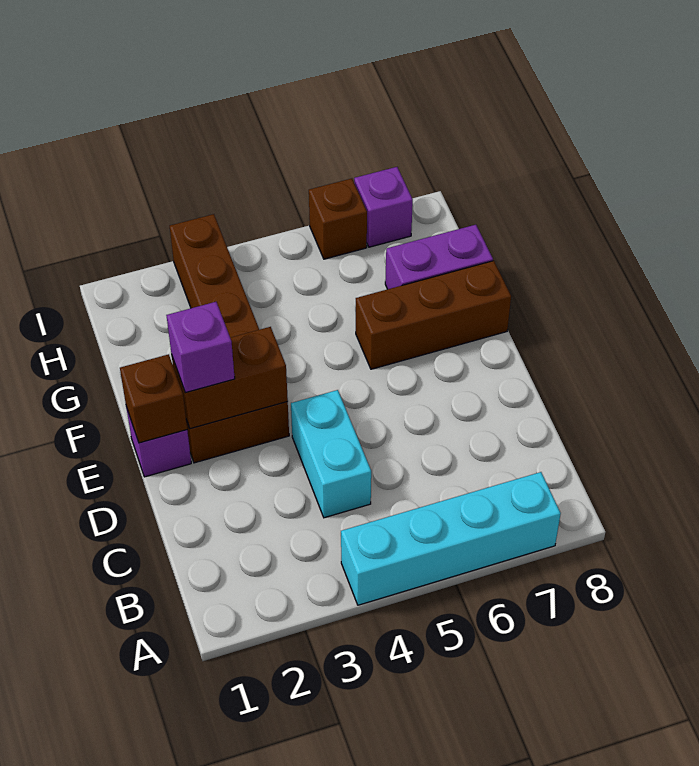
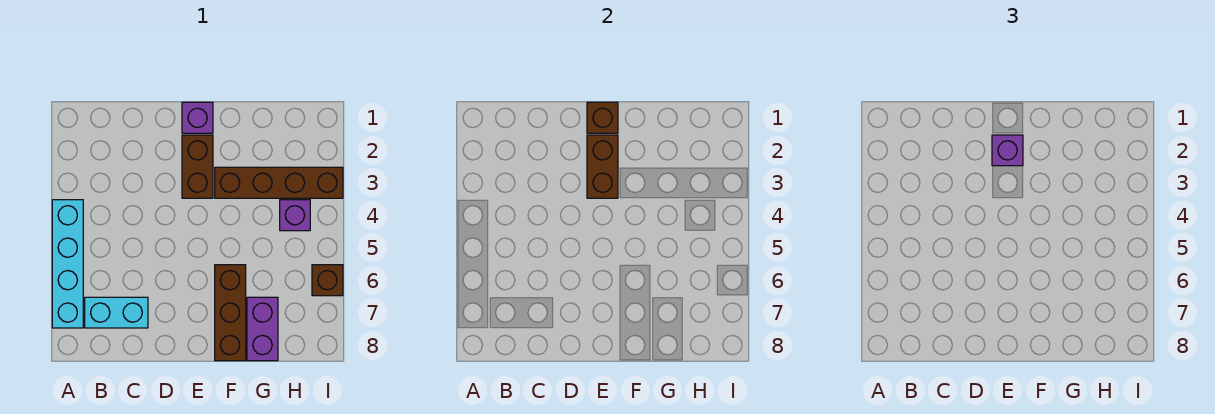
cyan brick C4:D4 level 1 -> cyan brick B7:C7 level 1
purple brick I7 level 1 -> purple brick H4 level 1

